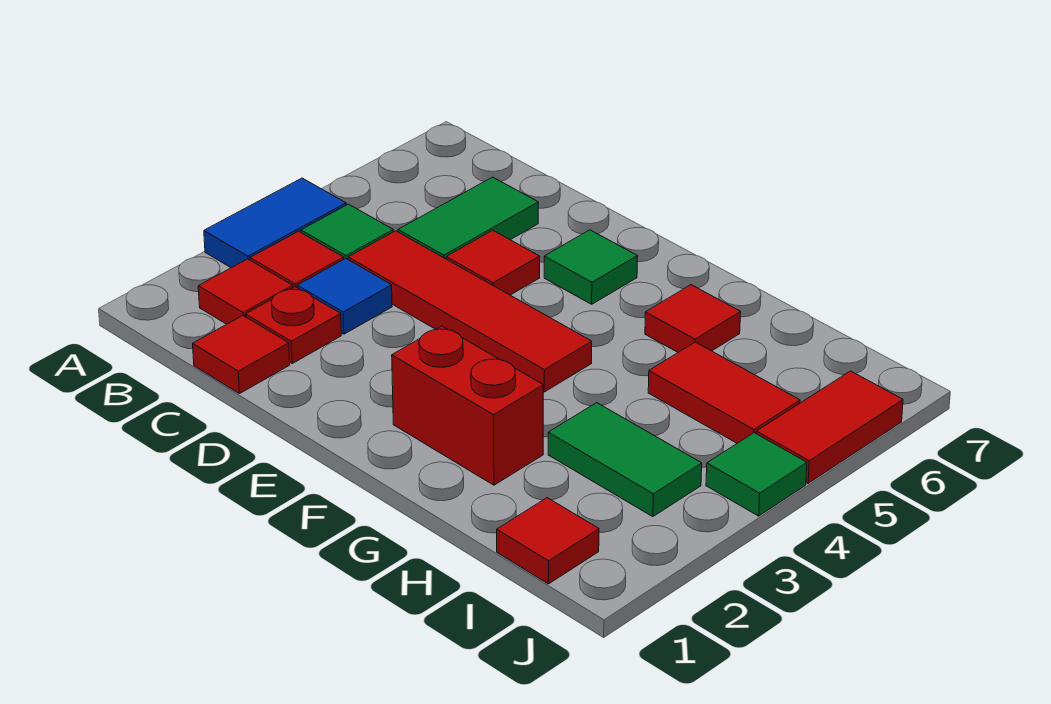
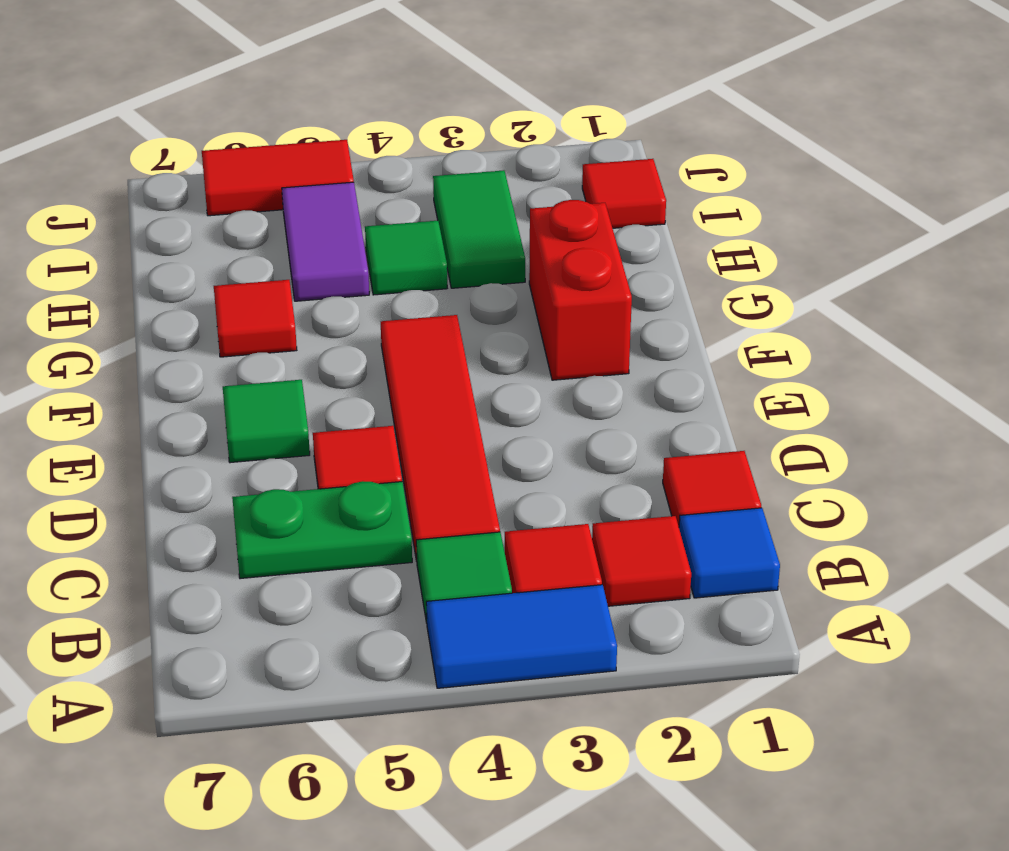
red plate C2 level 1 -> none
blue tile C3 level 1 -> blue tile B1 level 1
green tile C5:C6 level 1 -> green plate C5:C6 level 1
red tile H5:I5 level 1 -> purple tile H5:I5 level 1
green tile J4 level 1 -> green tile H4 level 1

